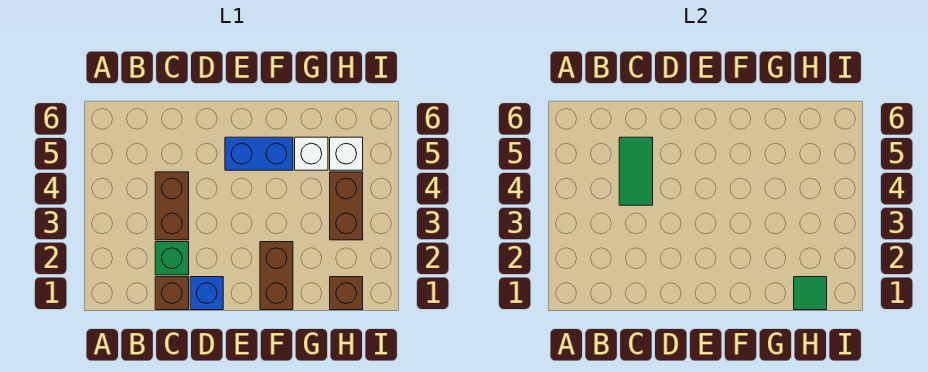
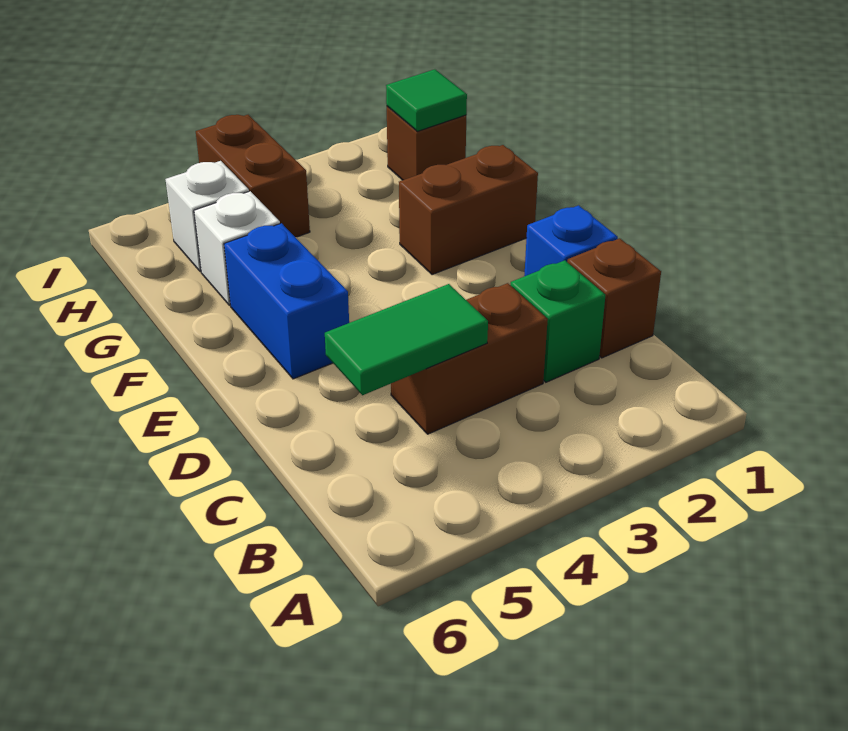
brown brick H3:H4 level 1 -> brown brick H4:I4 level 1

